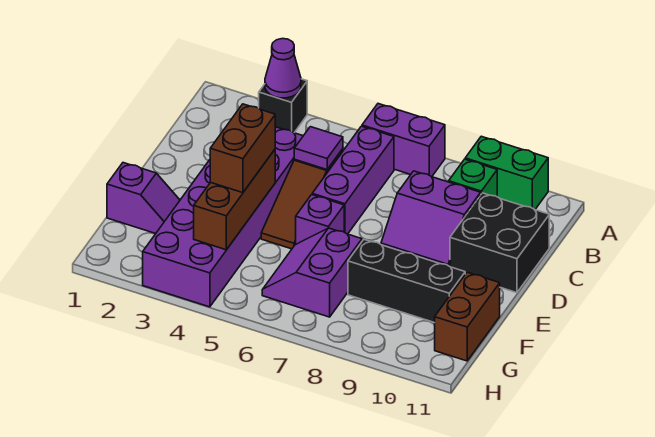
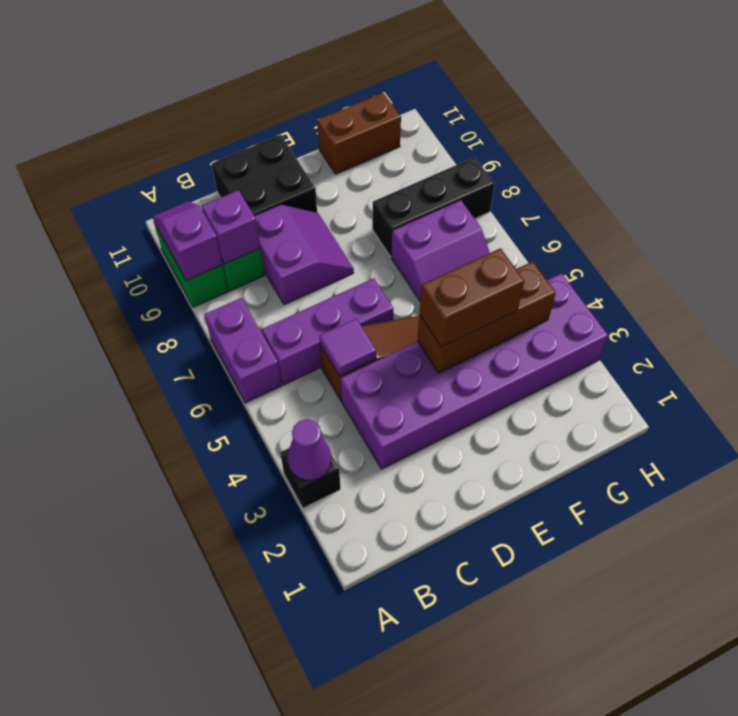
purple brick E6 level 1 -> purple brick B9 level 2
purple slope F1:F2 level 1 top 1 -> purple slope A9:A10 level 2 top 9
black brick F8:F10 level 1 -> black brick F8:H8 level 1

